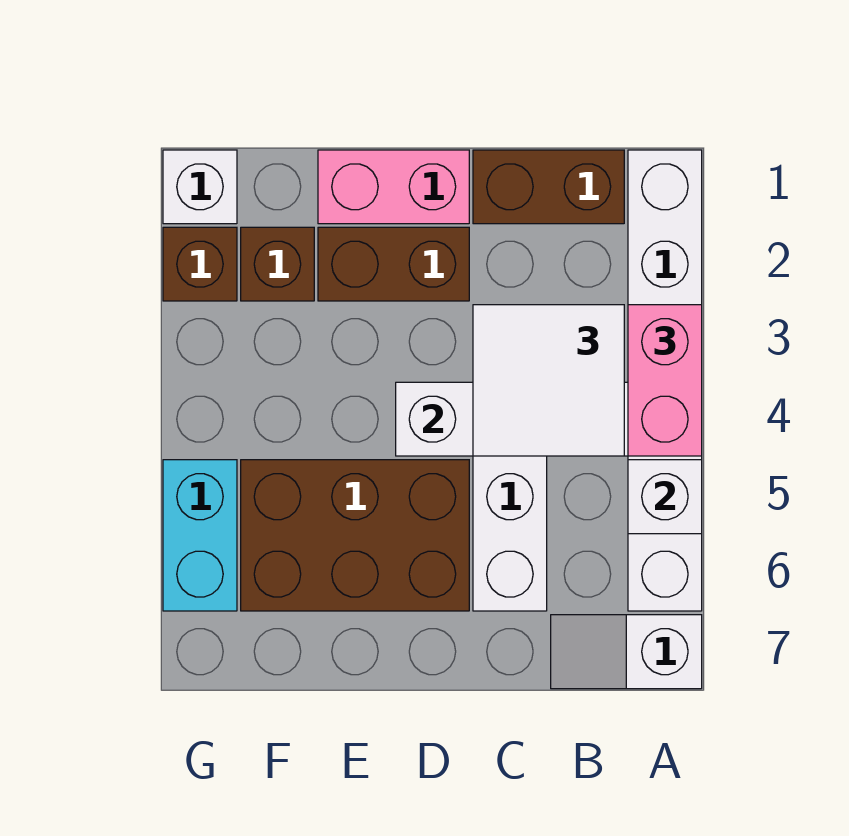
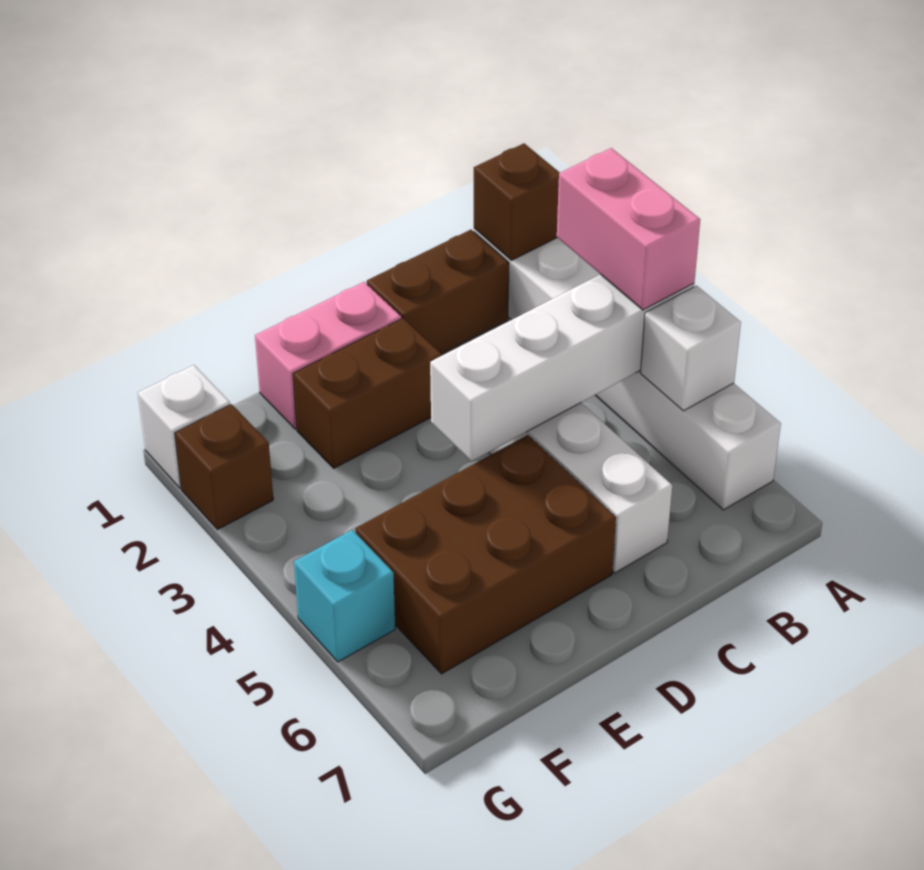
white slope A7:B7 level 1 top A -> none
white tile B3:C4 level 3 -> none
brown brick F2 level 1 -> brown brick A1 level 2
cyan brick G5:G6 level 1 -> cyan brick G5 level 1

